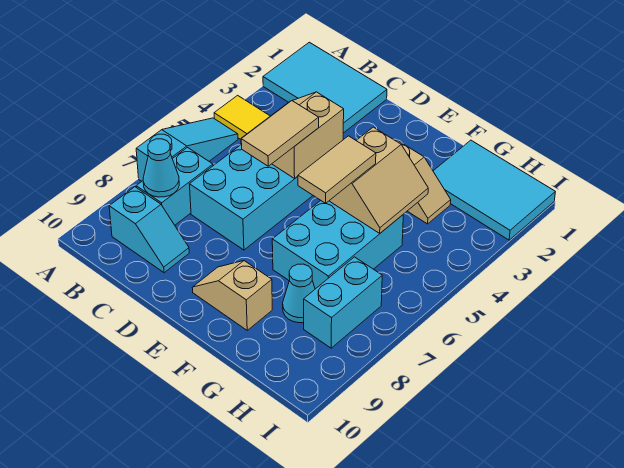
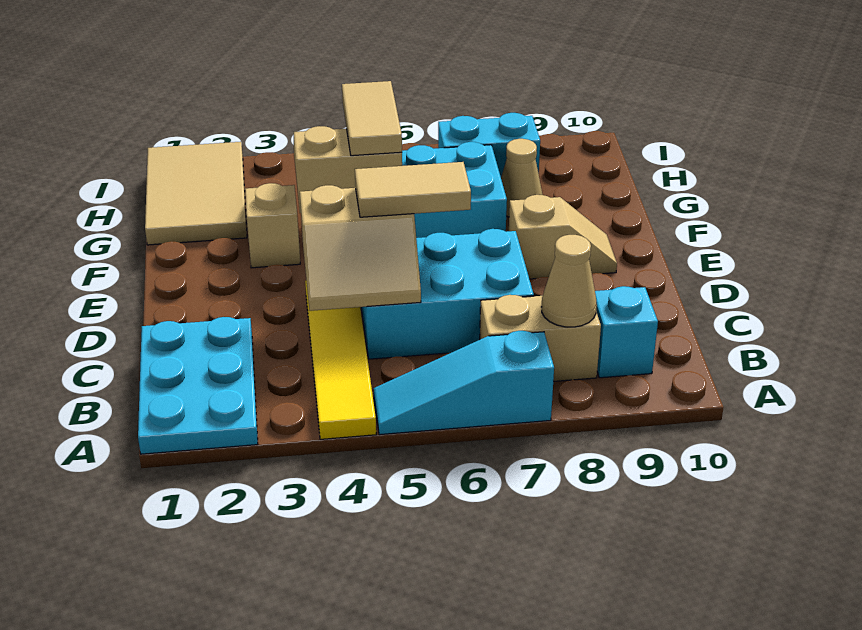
cyan tile A1:C2 level 1 -> cyan plate A1:C2 level 1
cyan brick B7:B8 level 1 -> tan brick B7:B8 level 1
cyan cone B8 level 2 -> tan cone B8 level 2
tan slope E9:F9 level 1 top F -> tan slope E8:E9 level 1 top 8
tan tile F5:F6 level 3 -> tan tile F5:G5 level 3
cyan tile G1:I2 level 1 -> tan tile G1:I2 level 1
cyan cone G8 level 1 -> tan cone G8 level 1

